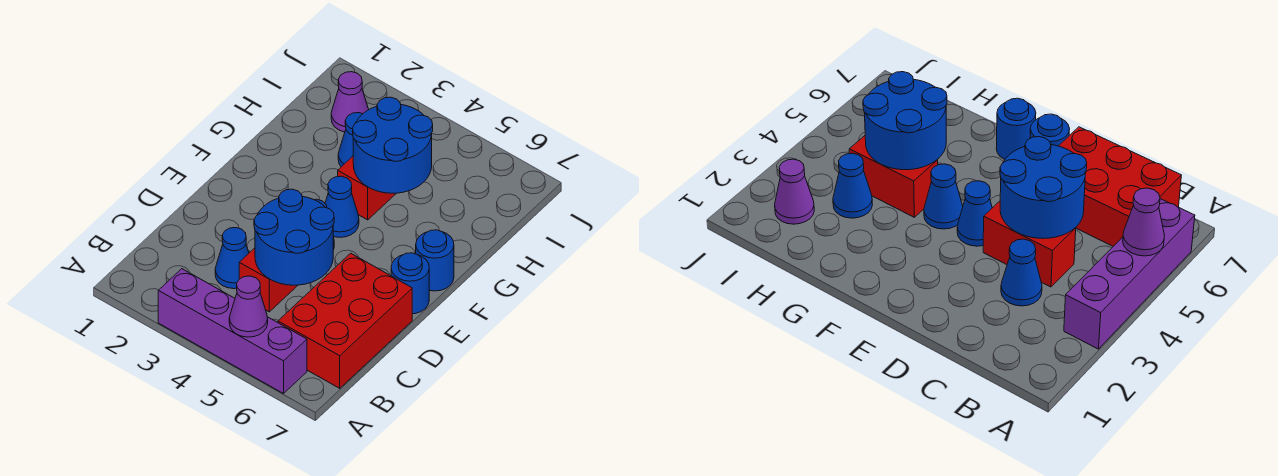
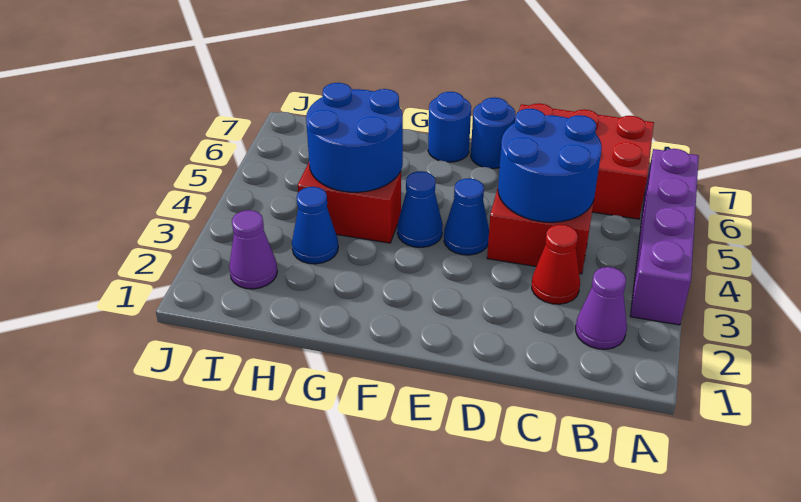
purple cone A5 level 2 -> purple cone B2 level 1
blue cone C3 level 1 -> red cone C3 level 1

